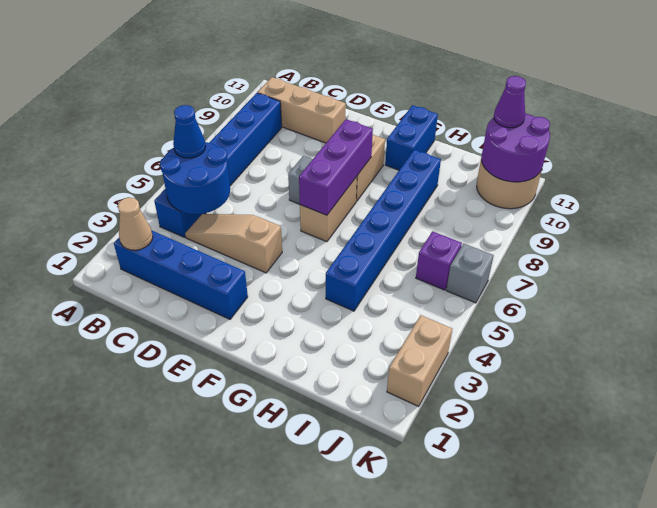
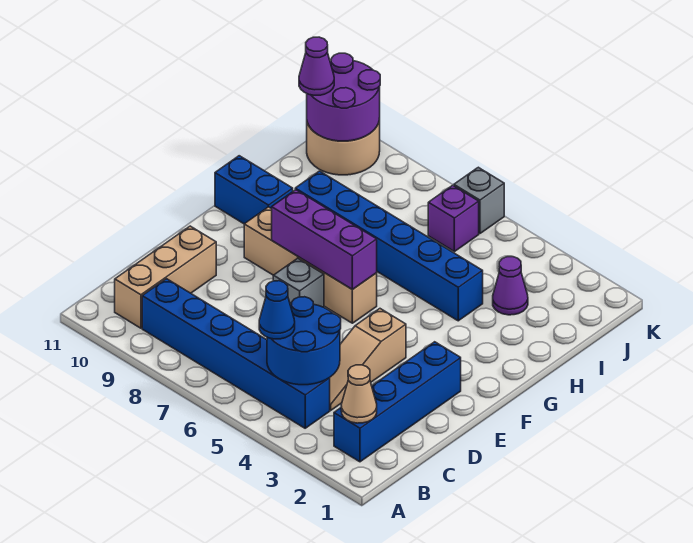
none -> purple cone I3 level 1
tan brick K2:K3 level 1 -> none

